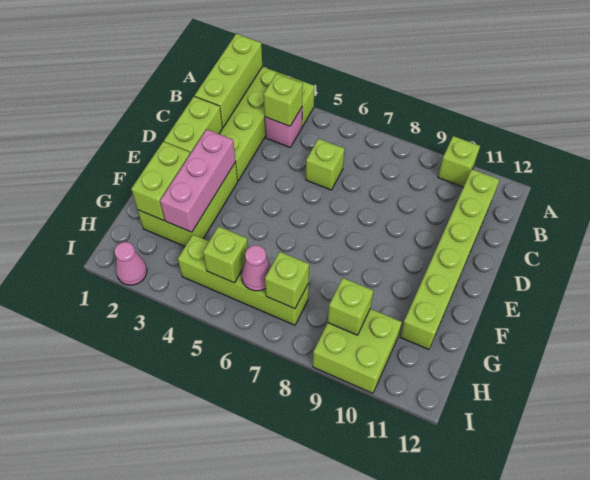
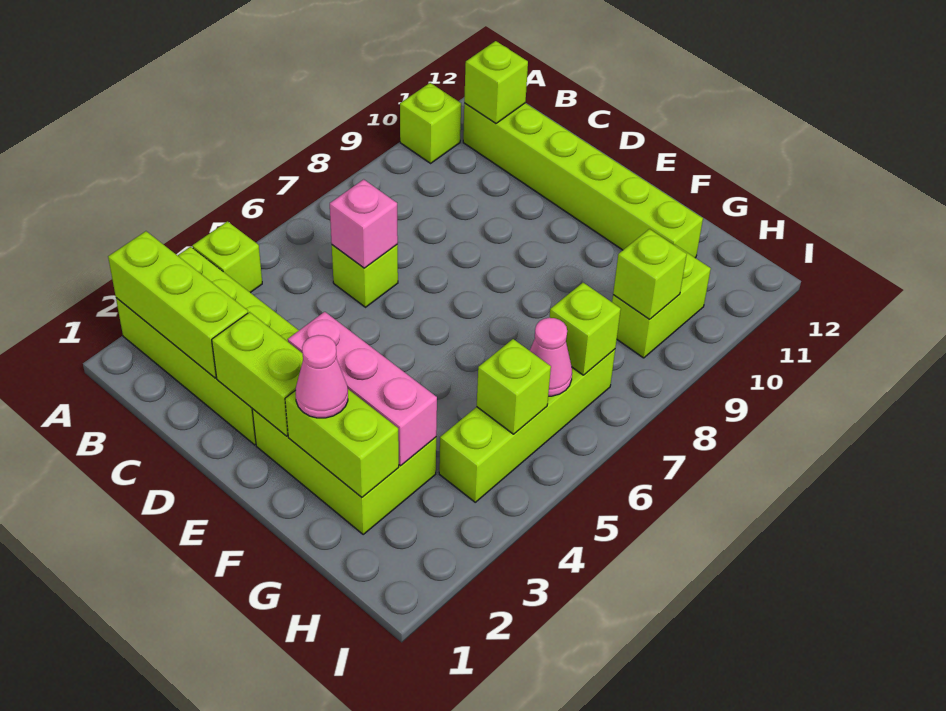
pink brick B4 level 1 -> pink brick C6 level 2
lime brick B4 level 2 -> lime brick B11 level 2
lime brick H9:I10 level 1 -> lime brick H9:H10 level 1
pink cone I2 level 1 -> pink cone F2 level 3

